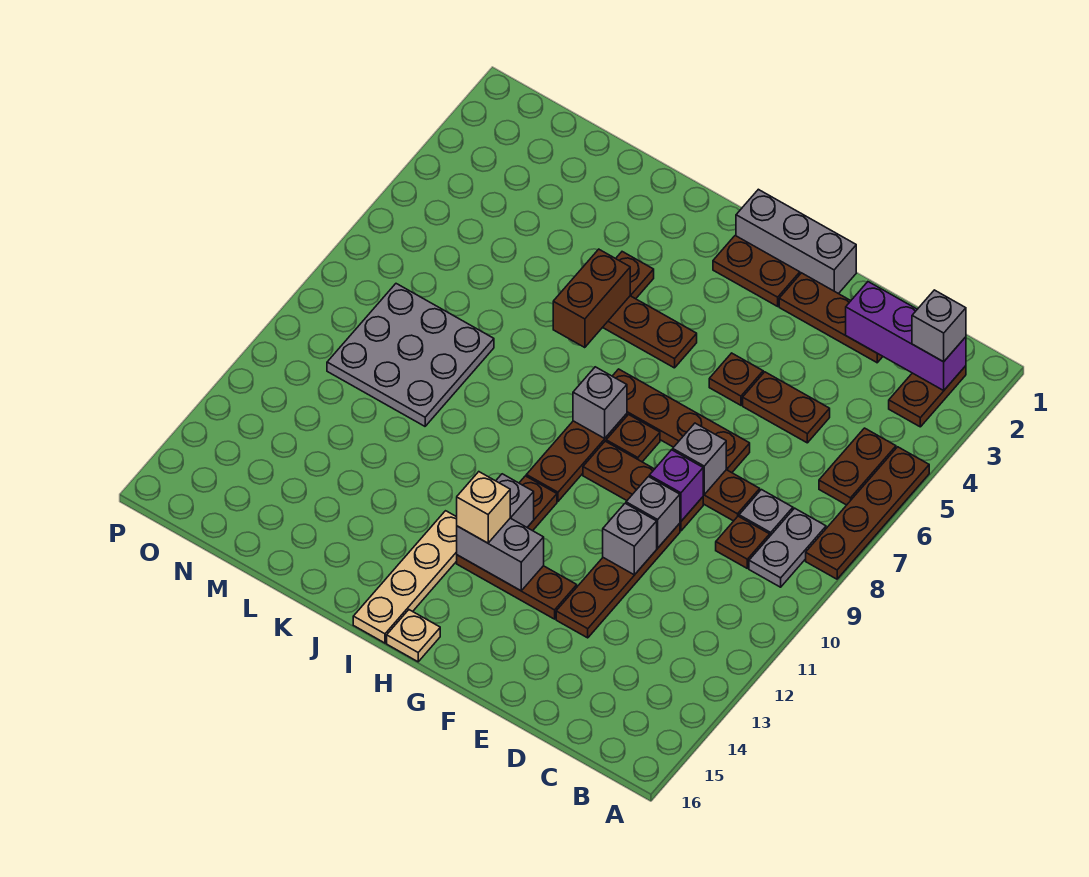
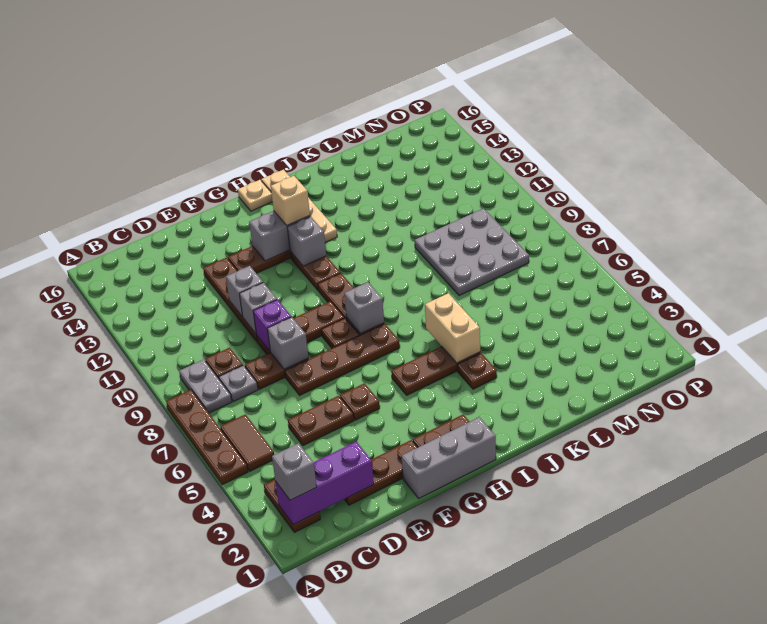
brown plate B5:B6 level 1 -> brown tile B5:B6 level 1
brown brick J5:J6 level 2 -> tan brick J5:J6 level 2

